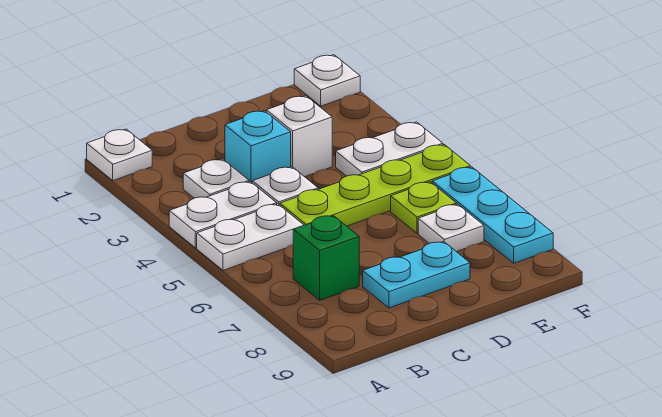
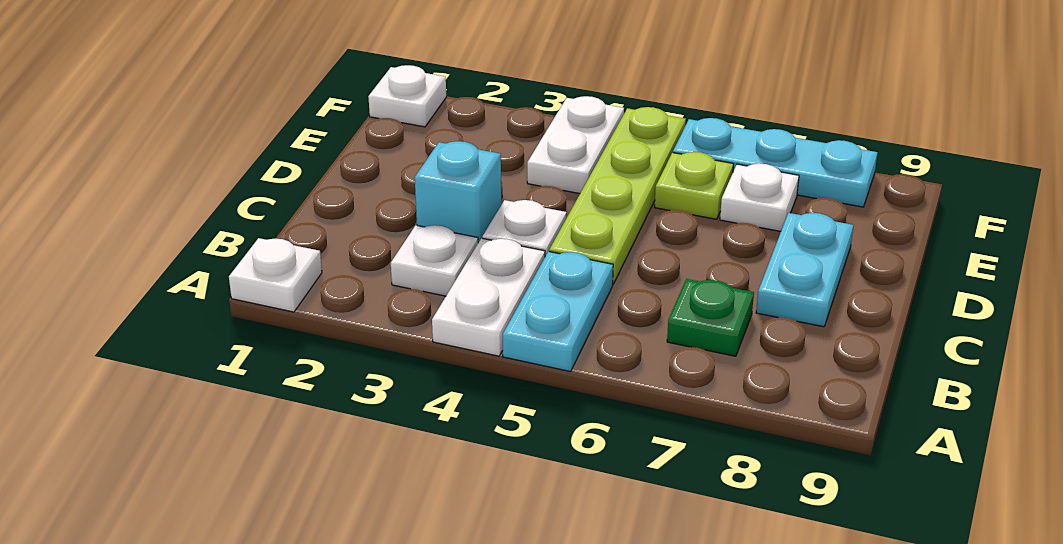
white plate A5:B5 level 1 -> cyan plate A5:B5 level 1
green brick B7 level 1 -> green plate B7 level 1
white brick D3 level 1 -> none

